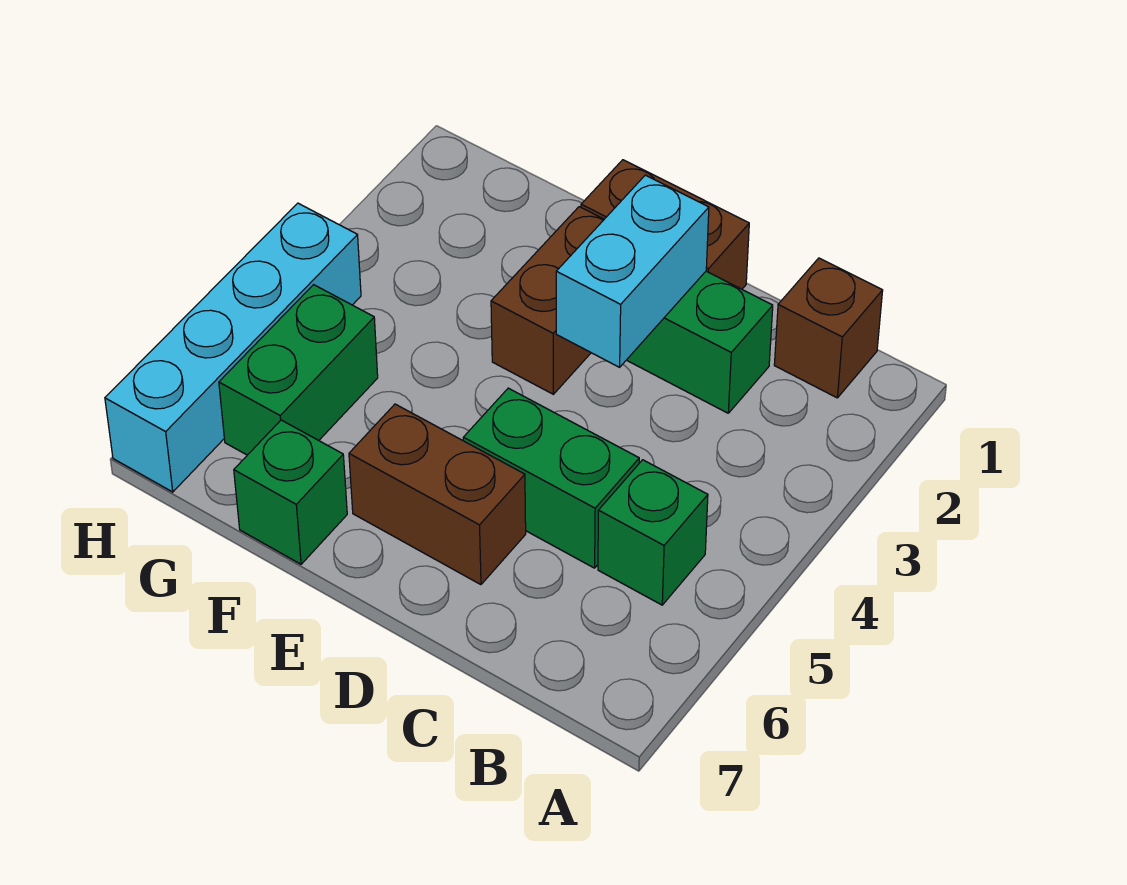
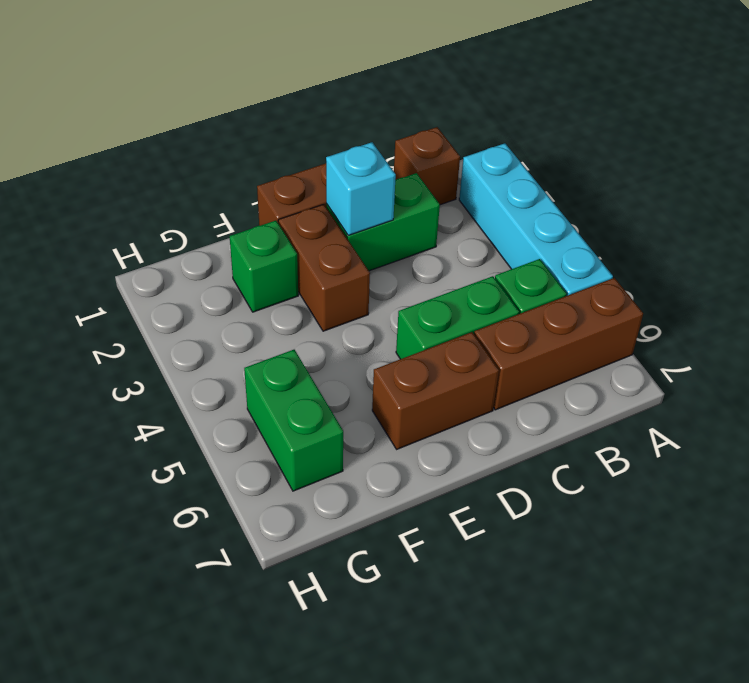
none -> brown brick A6:C6 level 1
cyan brick D2:D3 level 2 -> cyan brick D2 level 2
green brick F7 level 1 -> green brick F2 level 1
cyan brick H4:H7 level 1 -> cyan brick A2:A5 level 1

